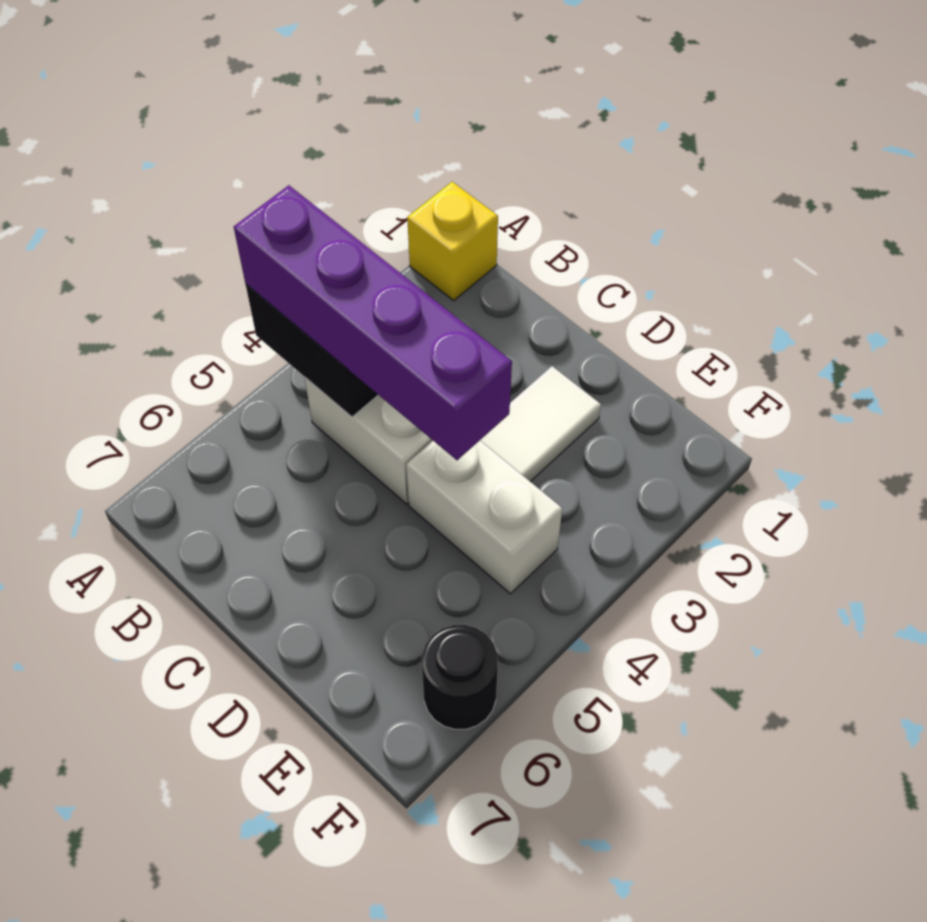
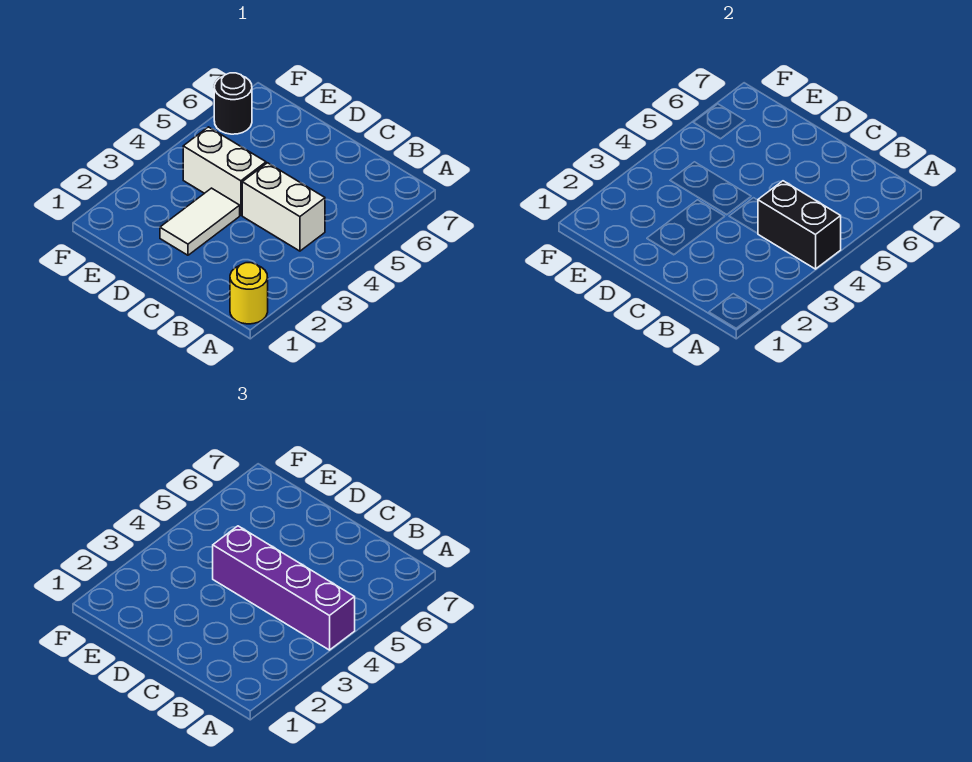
yellow brick A1 level 1 -> yellow round brick A1 level 1

